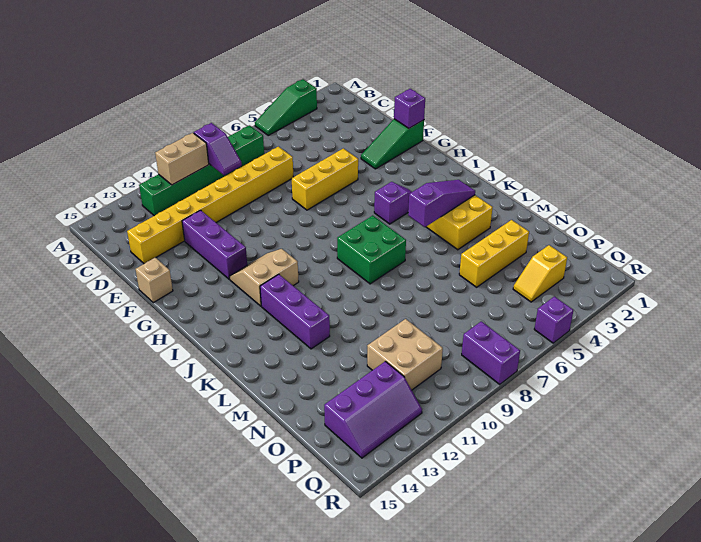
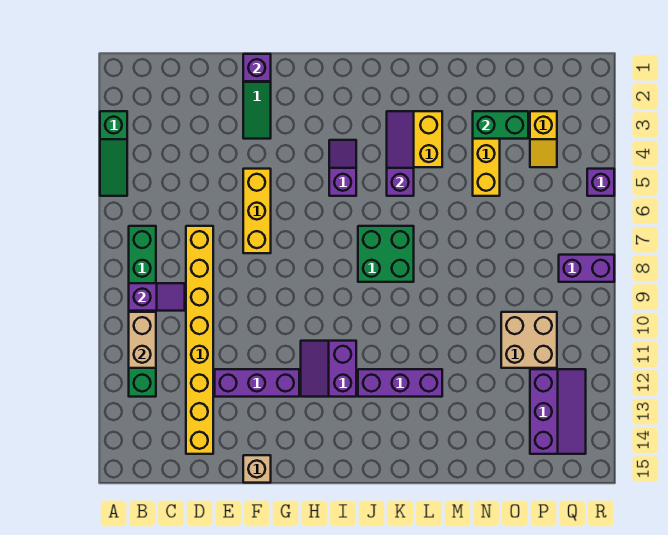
tan slope H11:I12 level 1 top I -> purple slope H11:I12 level 1 top I
none -> green brick N3:O3 level 2

